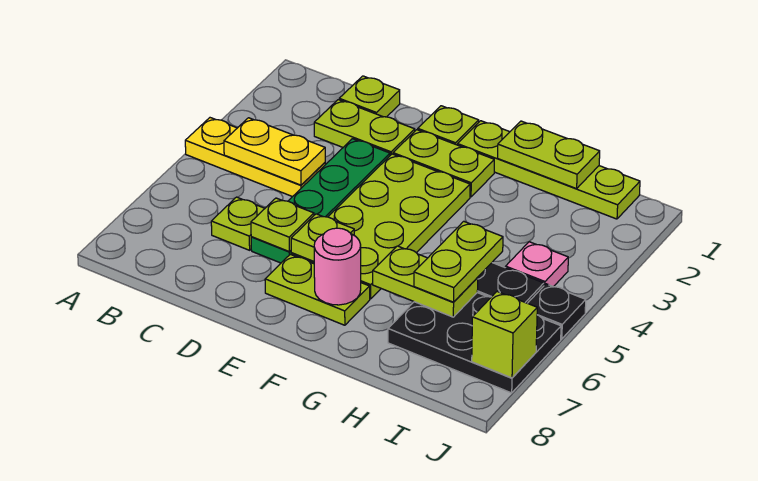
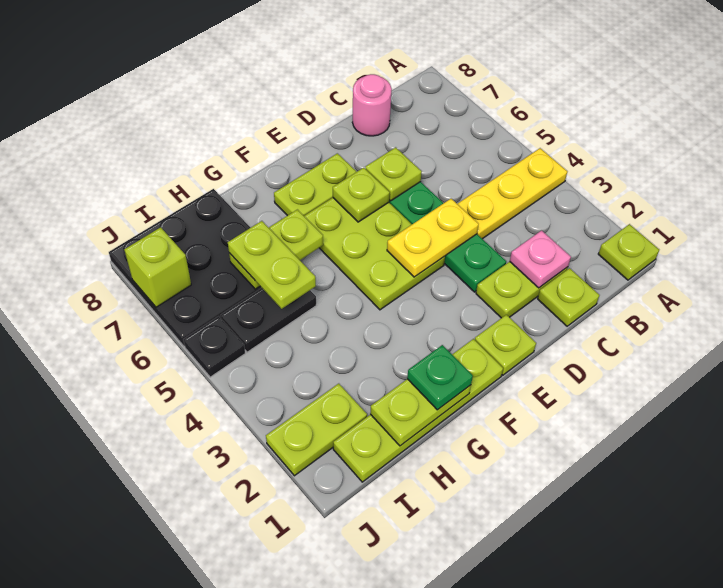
yellow plate B4:C4 level 2 -> yellow plate D4:E4 level 2
lime plate C6 level 1 -> lime plate A1 level 1
lime plate E2:F2 level 1 -> lime plate I2:J2 level 1
lime plate E3:F6 level 1 -> lime plate E4:F6 level 1
pink round brick F7 level 2 -> pink round brick C8 level 1
none -> green plate G1 level 3
black plate H6:J7 level 1 -> black plate H6:J8 level 1
pink plate I4 level 1 -> pink plate C2 level 2

